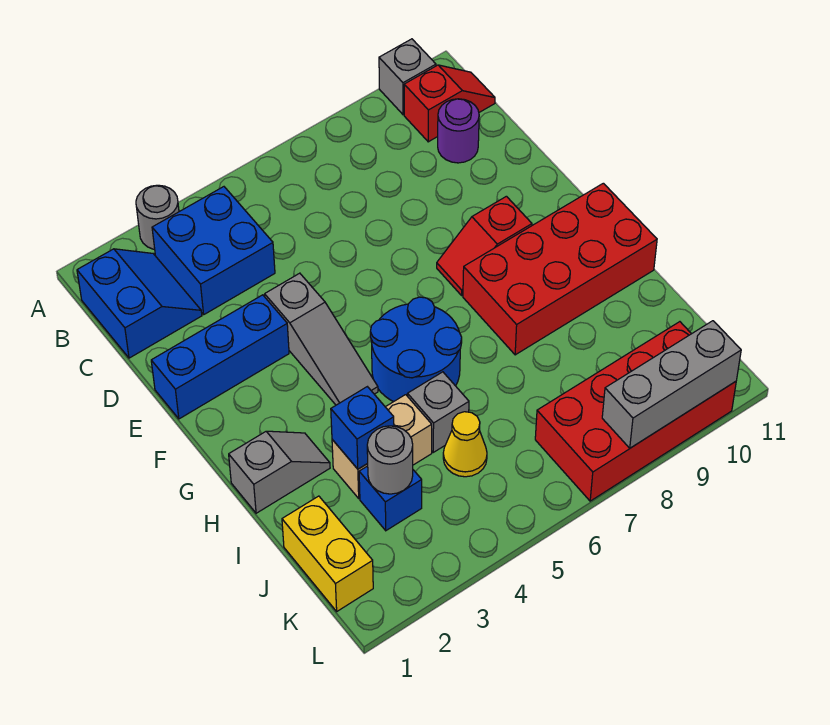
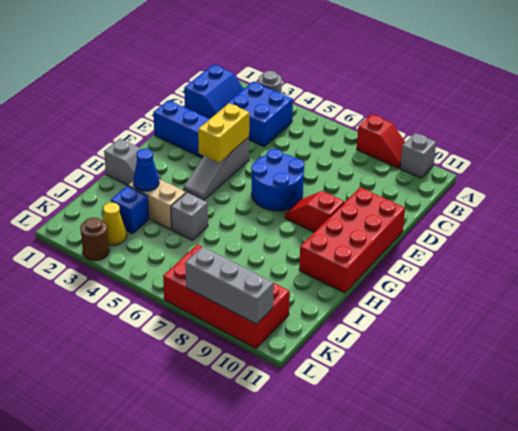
red slope B10:B11 level 1 top 10 -> red slope A8:A9 level 1 top 8
purple round brick C10 level 1 -> none
blue round brick G5:H6 level 1 -> blue round brick E6:F7 level 1
red brick G8:H11 level 1 -> red brick E10:H11 level 1
blue brick I3 level 2 -> blue cone I3 level 2
yellow brick J1:K1 level 1 -> yellow brick E4:F4 level 2
grey round brick J3 level 2 -> none
yellow cone J5 level 1 -> yellow cone K3 level 1
none -> brown round brick L3 level 1

